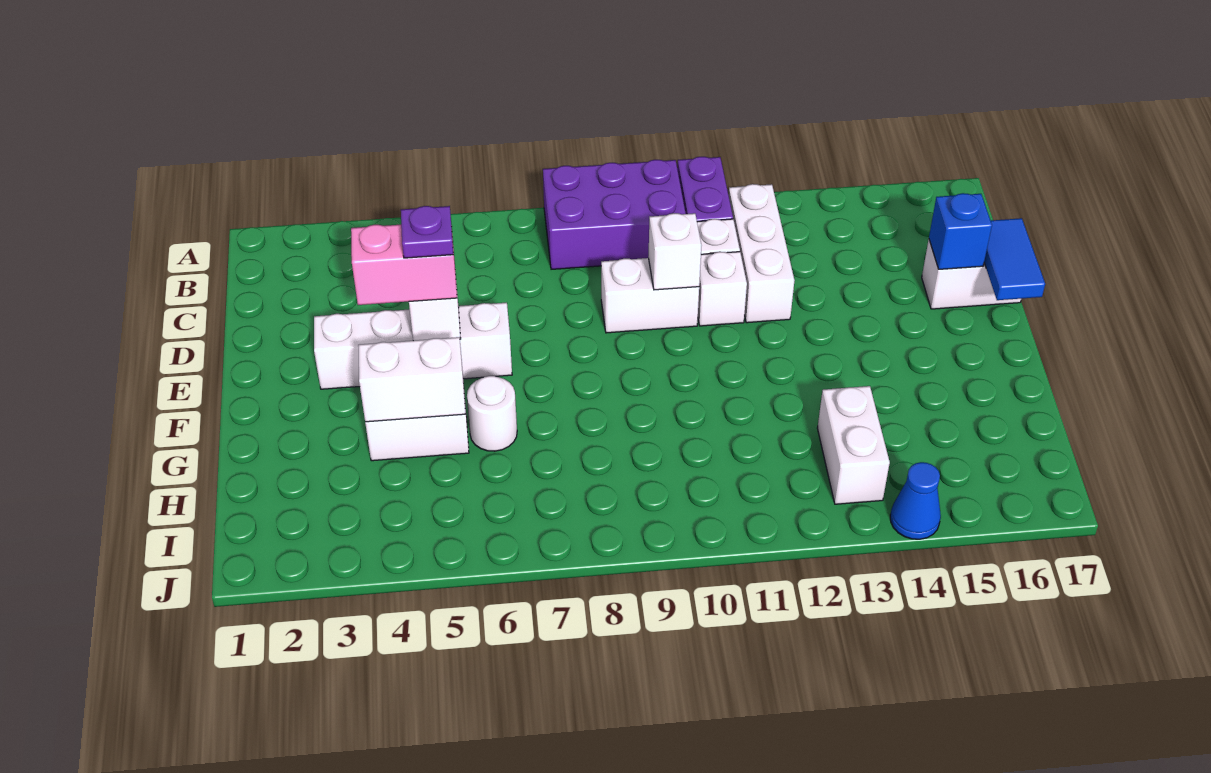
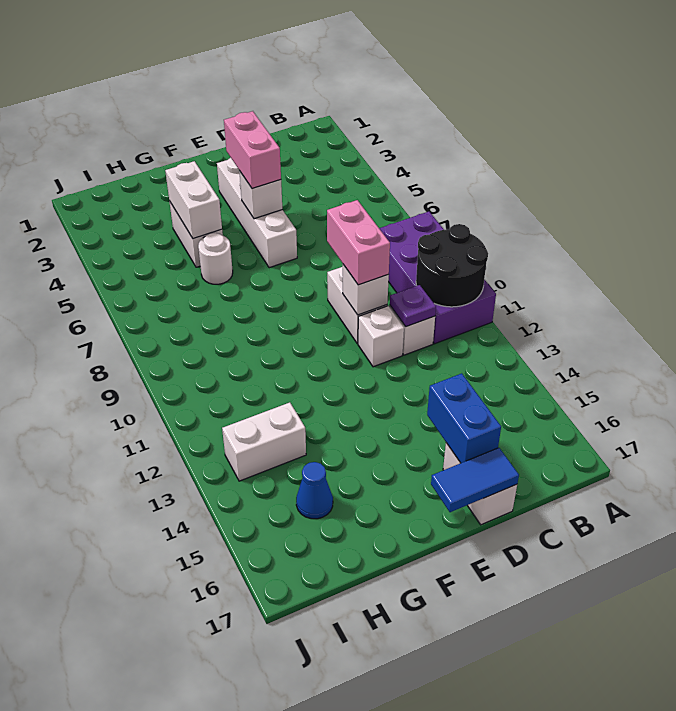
none -> black round brick A10:B11 level 2
white brick B12:D12 level 1 -> none
none -> pink brick D9:D10 level 3
blue brick D16 level 2 -> blue brick D15:D16 level 2
purple plate E5 level 4 -> purple plate C11 level 2
blue cone J14 level 1 -> blue cone H15 level 1

